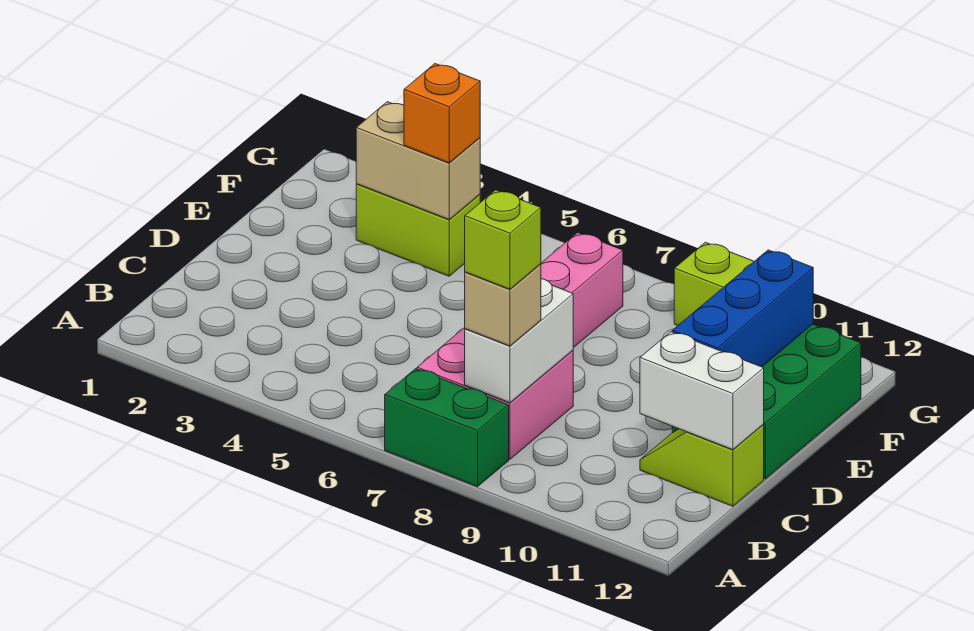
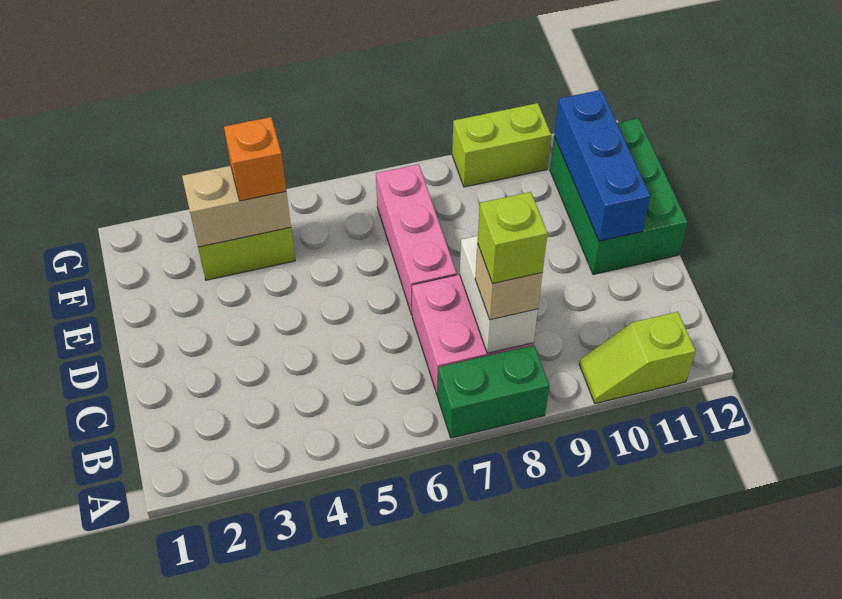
lime slope C11:C12 level 1 top 12 -> lime slope A10:A11 level 1 top 11
white brick C11:C12 level 2 -> none

